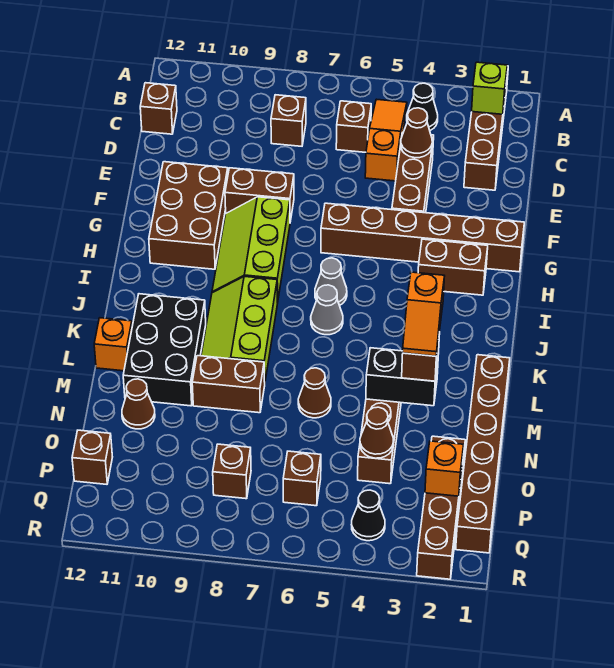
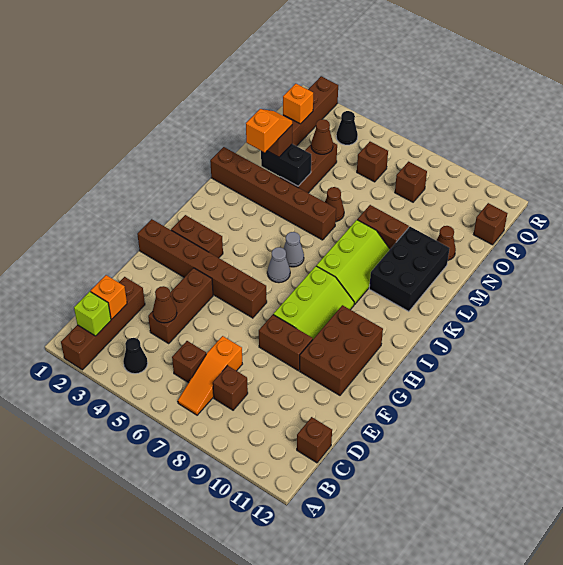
orange slope B5:D5 level 1 top D -> orange slope B7:D7 level 1 top D
brown brick L1:Q1 level 1 -> brown brick L1:L6 level 1
orange brick L12 level 1 -> orange brick C2 level 2

